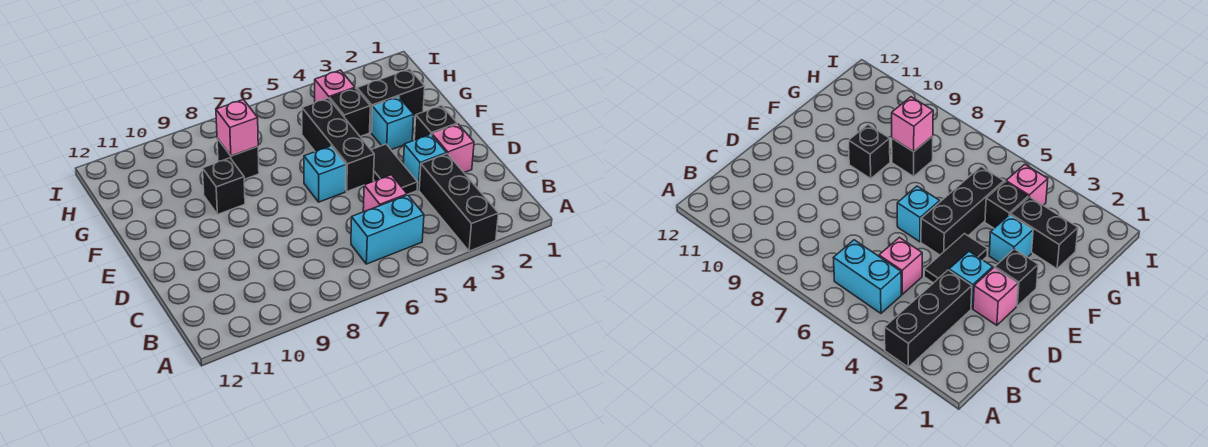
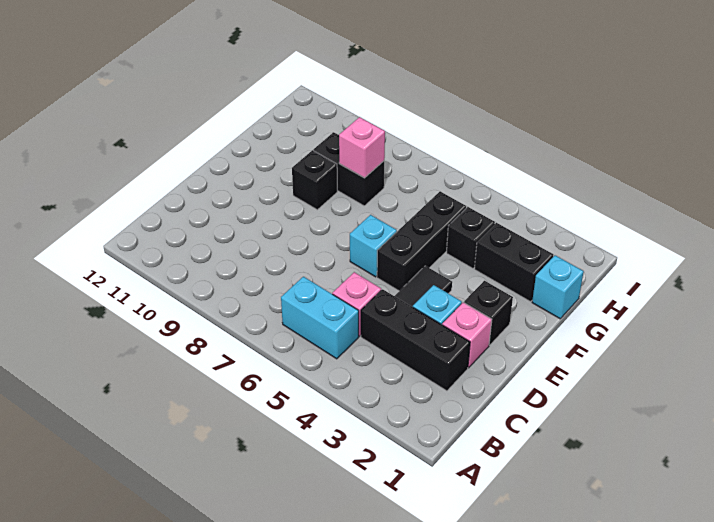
black brick A3:C3 level 1 -> black brick C2:C4 level 1
cyan brick F3 level 1 -> cyan brick G1 level 1
black brick G8 level 1 -> black brick G8:G9 level 1
pink brick H4 level 1 -> none

